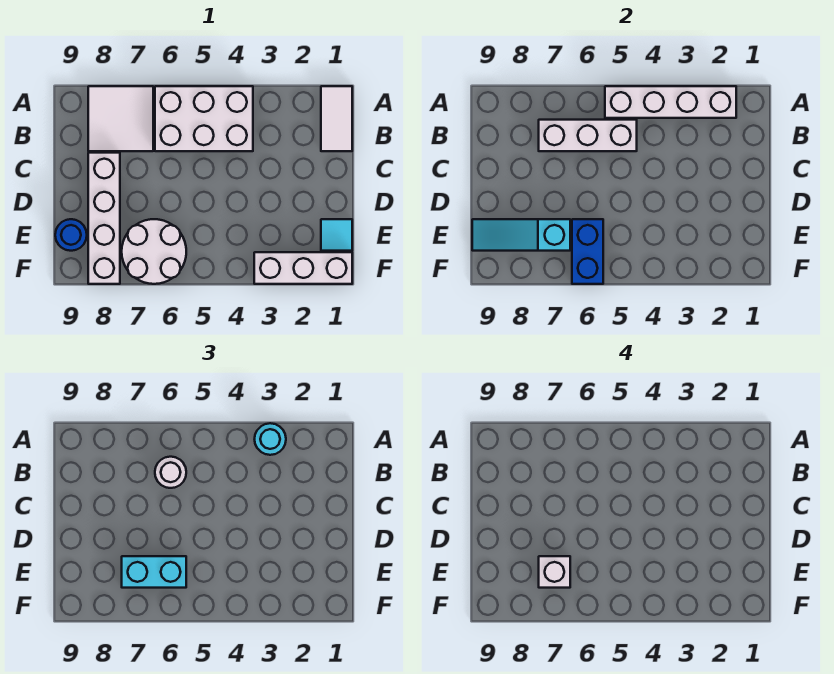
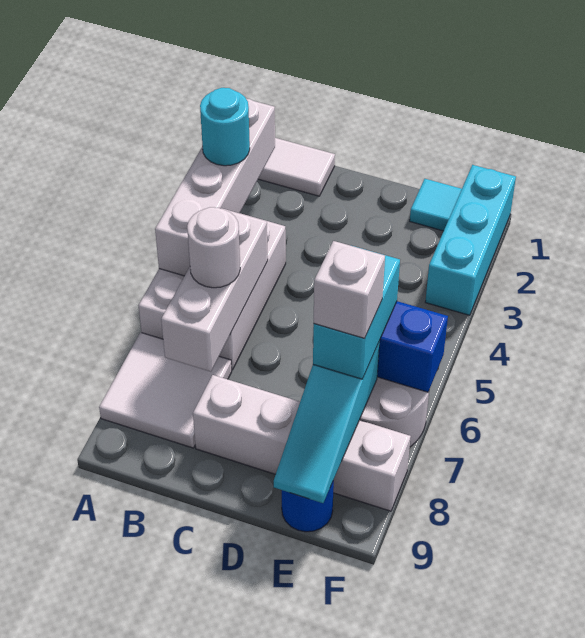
white brick F1:F3 level 1 -> cyan brick F1:F3 level 1

